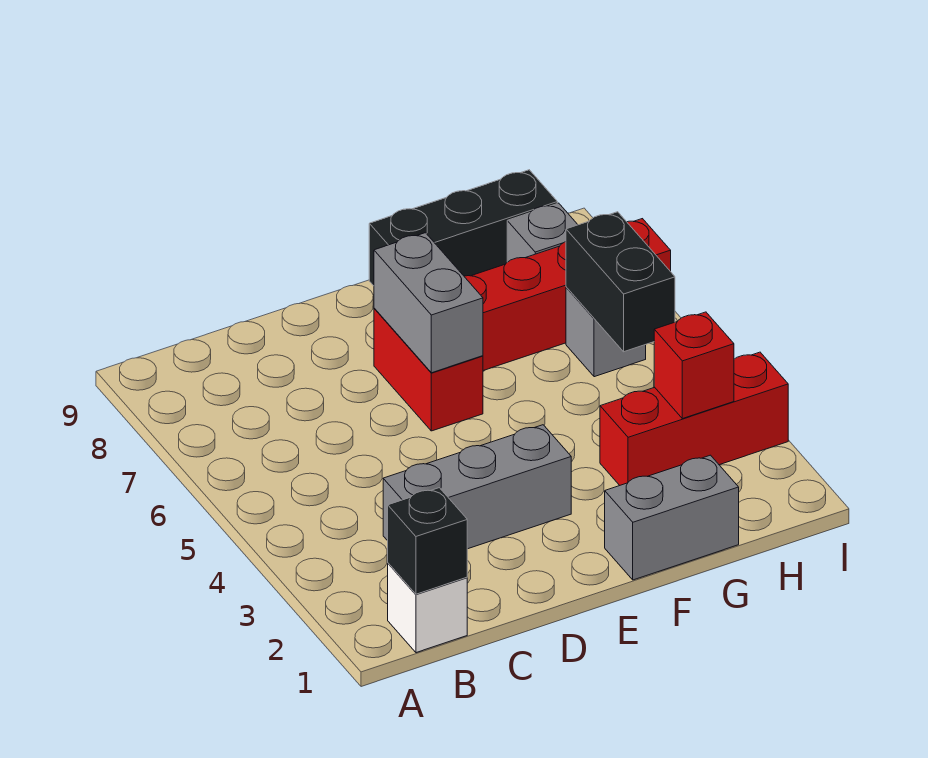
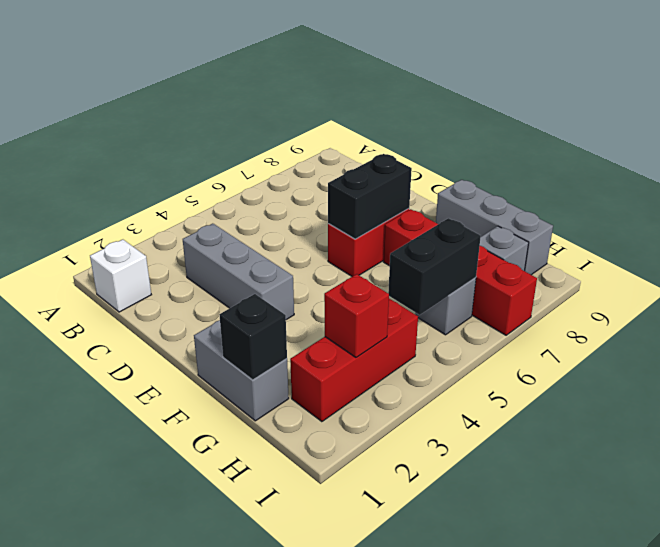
black brick B1 level 2 -> black brick G1 level 2
grey brick E6:E7 level 2 -> black brick E6:E7 level 2
black brick F9:H9 level 1 -> grey brick F9:H9 level 1
red brick G3:I3 level 1 -> red brick H2:H4 level 1

